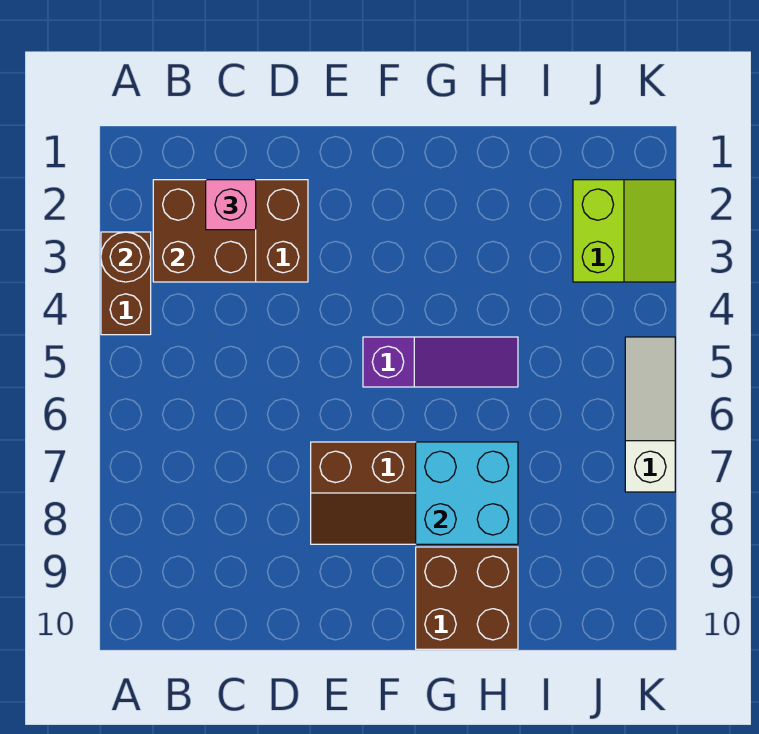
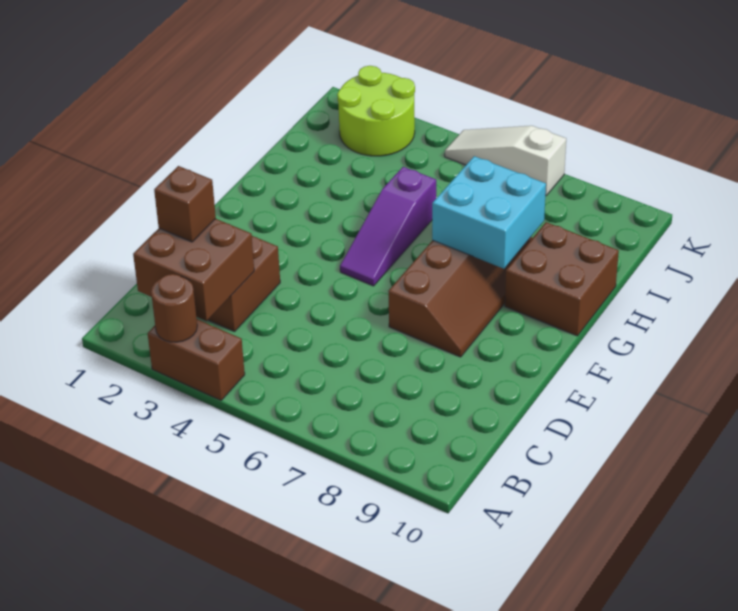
pink brick C2 level 3 -> brown brick C2 level 3
purple slope F5:H5 level 1 top F -> purple slope F5:H5 level 1 top H
lime slope J2:K3 level 1 top J -> lime round brick J2:K3 level 1

